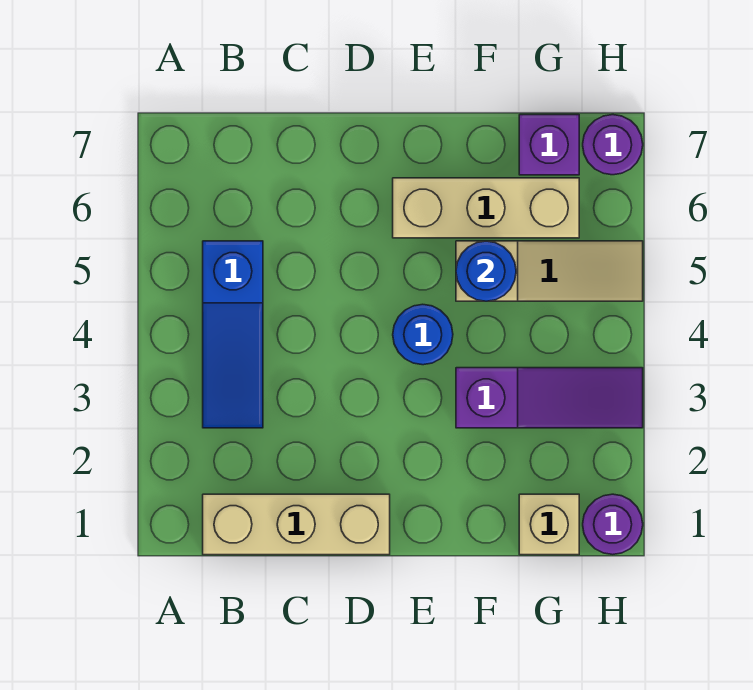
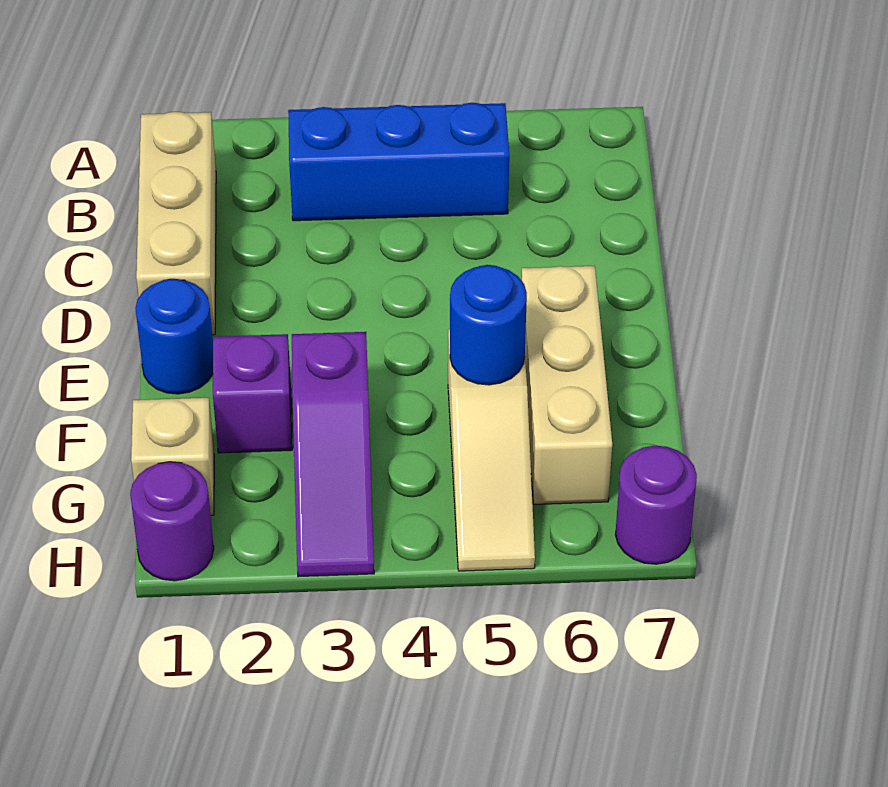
blue slope B3:B5 level 1 top 5 -> blue brick B3:B5 level 1
blue round brick E4 level 1 -> blue round brick E1 level 1
purple brick G7 level 1 -> purple brick F2 level 1

